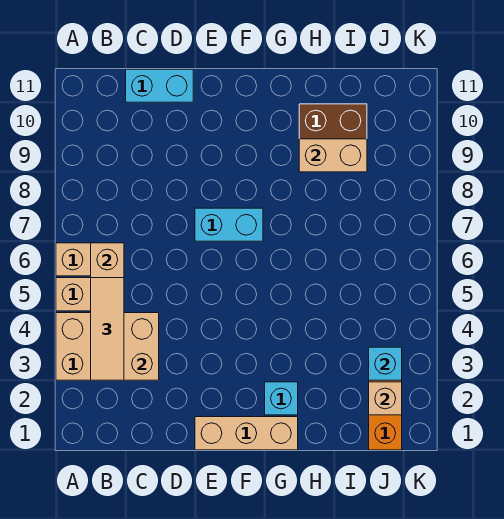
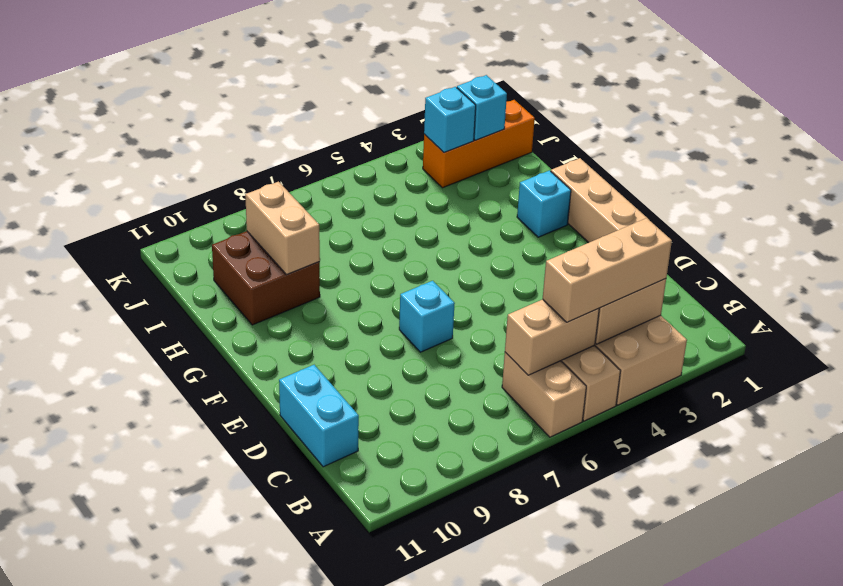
tan tile B3:B5 level 3 -> tan brick B3:B5 level 3
cyan brick E7:F7 level 1 -> cyan brick E7 level 1
tan brick J2 level 2 -> cyan brick J2 level 2

